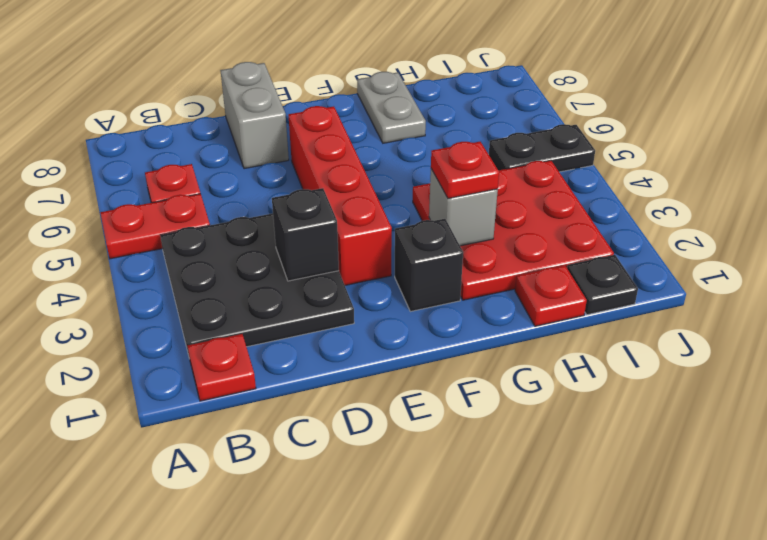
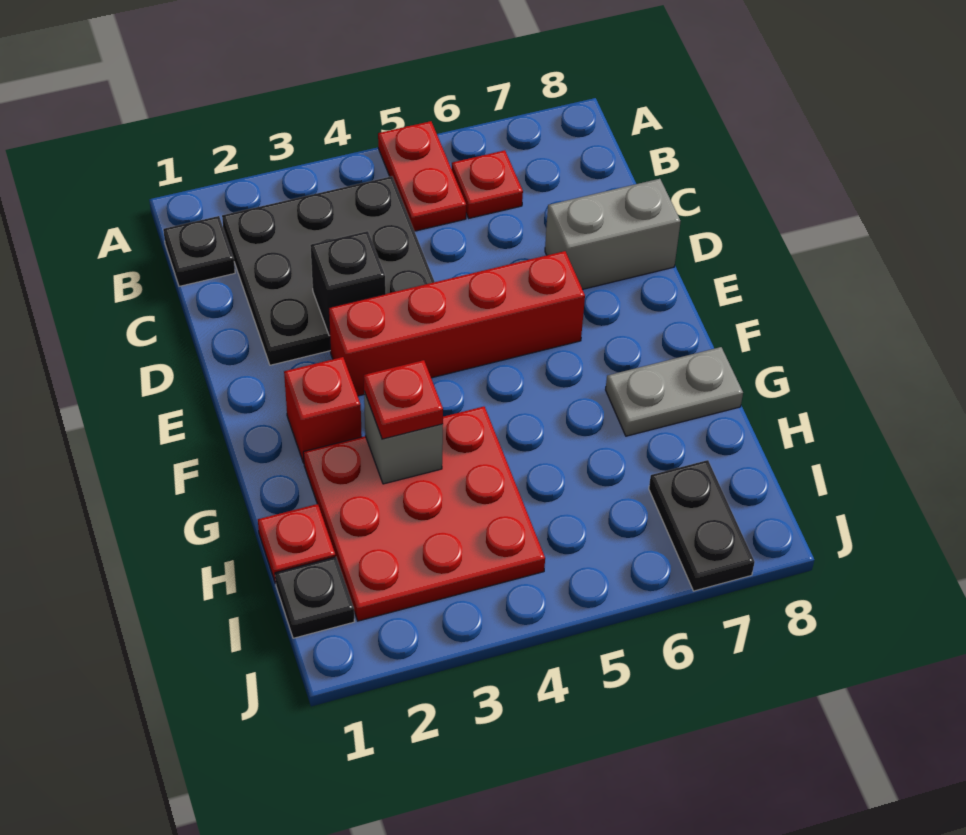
red plate B1 level 1 -> black plate B1 level 1
black brick F2 level 1 -> red brick F2 level 1
black plate I5:J5 level 1 -> black plate I7:J7 level 1

